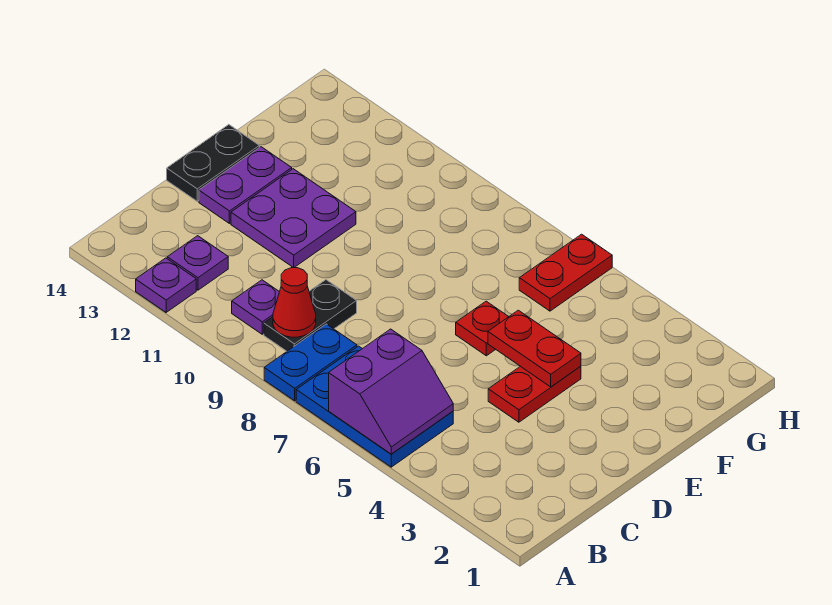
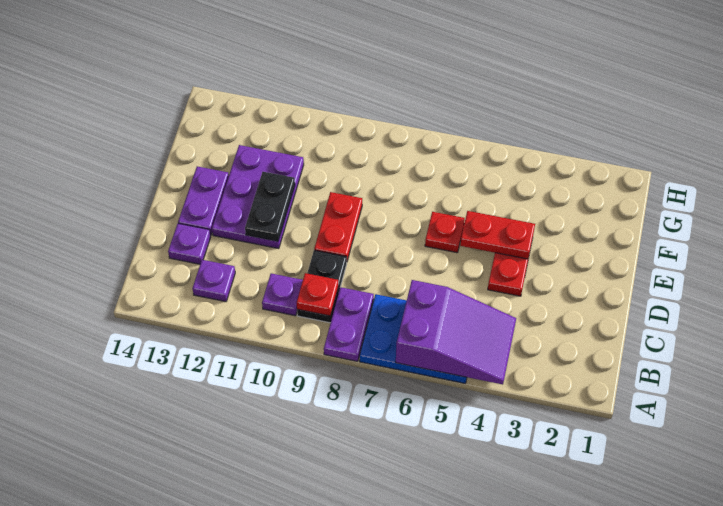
purple slope A5:B6 level 2 top 6 -> purple slope A4:B6 level 2 top 6
blue plate A8:B8 level 1 -> purple plate A8:B8 level 1
purple plate A12 level 1 -> purple plate C13 level 1
red cone B9 level 2 -> red plate B9 level 2
purple plate D11:E12 level 1 -> purple plate D11:F12 level 1
black plate D14:E14 level 1 -> black plate D11:E11 level 2
red plate G6:H6 level 1 -> red plate D9:E9 level 1

